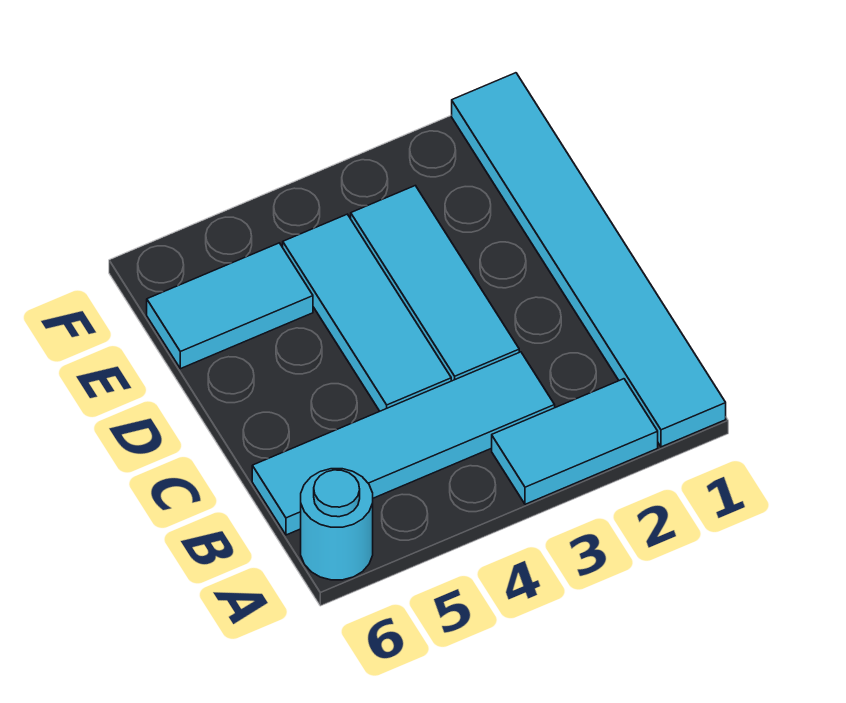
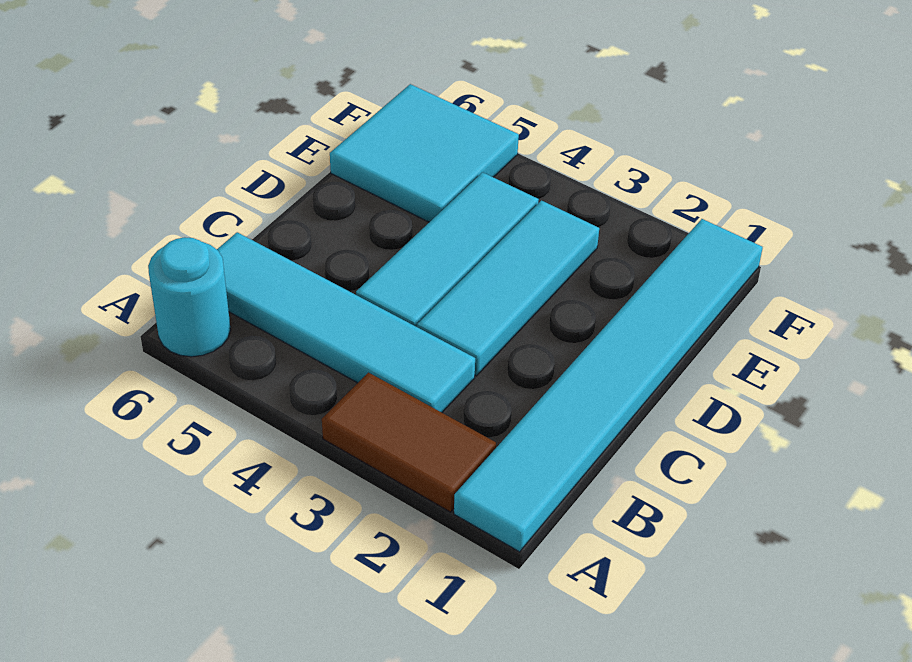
cyan tile A2:A3 level 1 -> brown tile A2:A3 level 1
cyan tile E5:E6 level 1 -> cyan tile E5:F6 level 1

